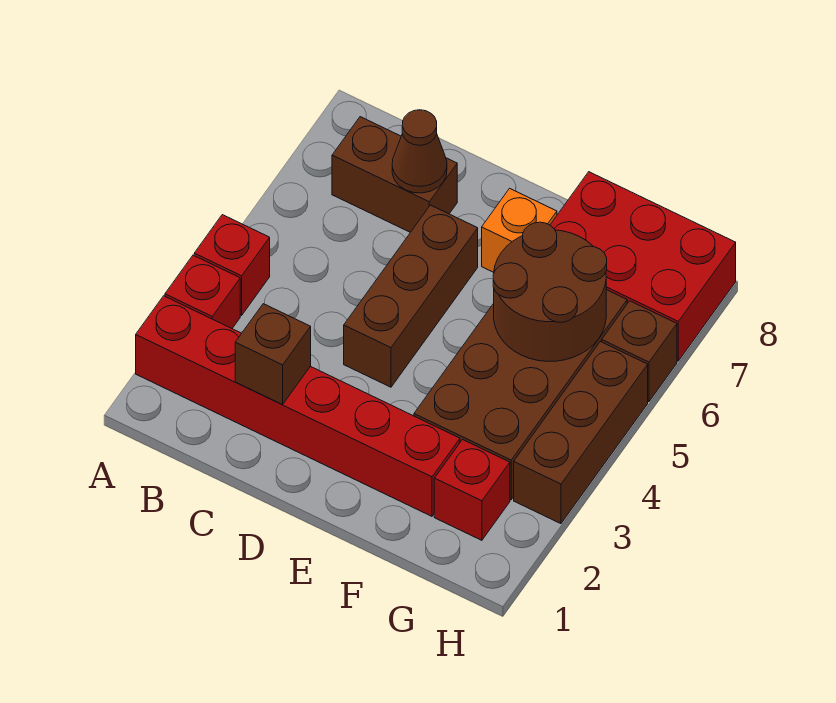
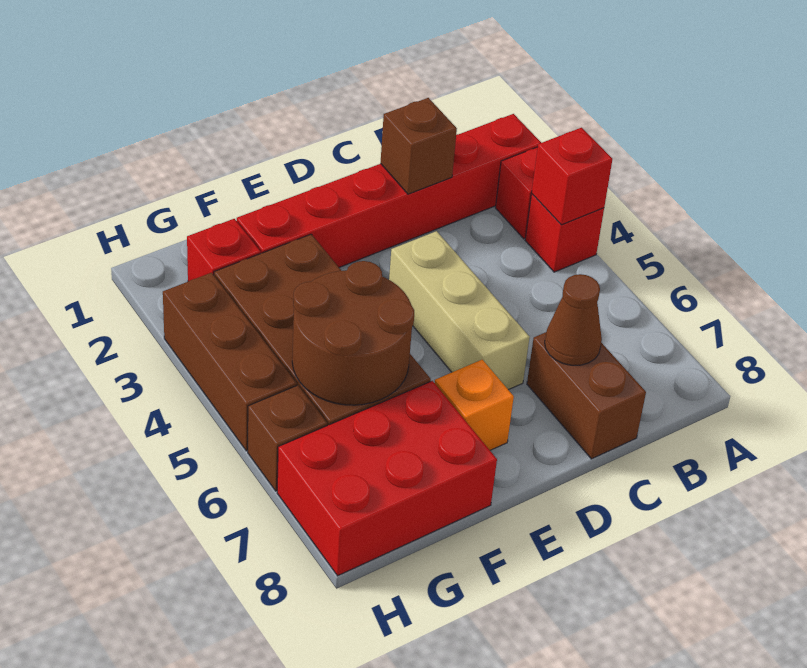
none -> red brick A4 level 2
brown brick B7:C7 level 1 -> brown brick C7:C8 level 1
brown brick D4:D6 level 1 -> tan brick D4:D6 level 1

